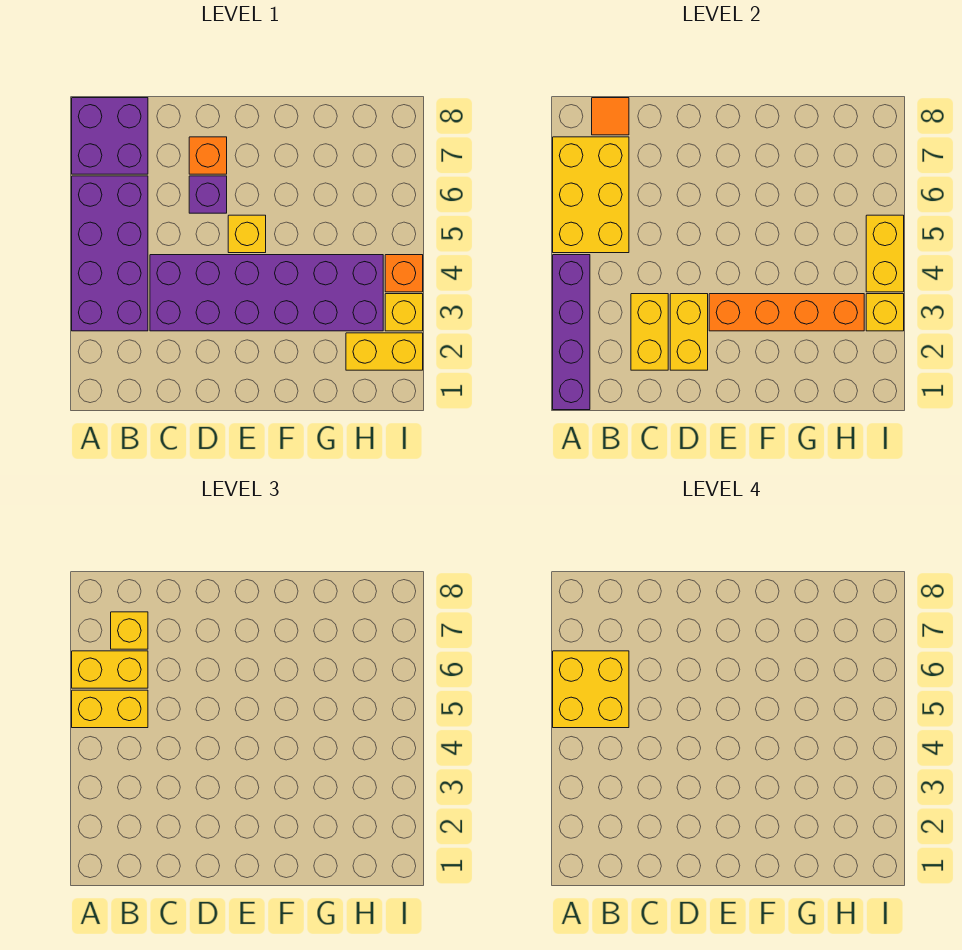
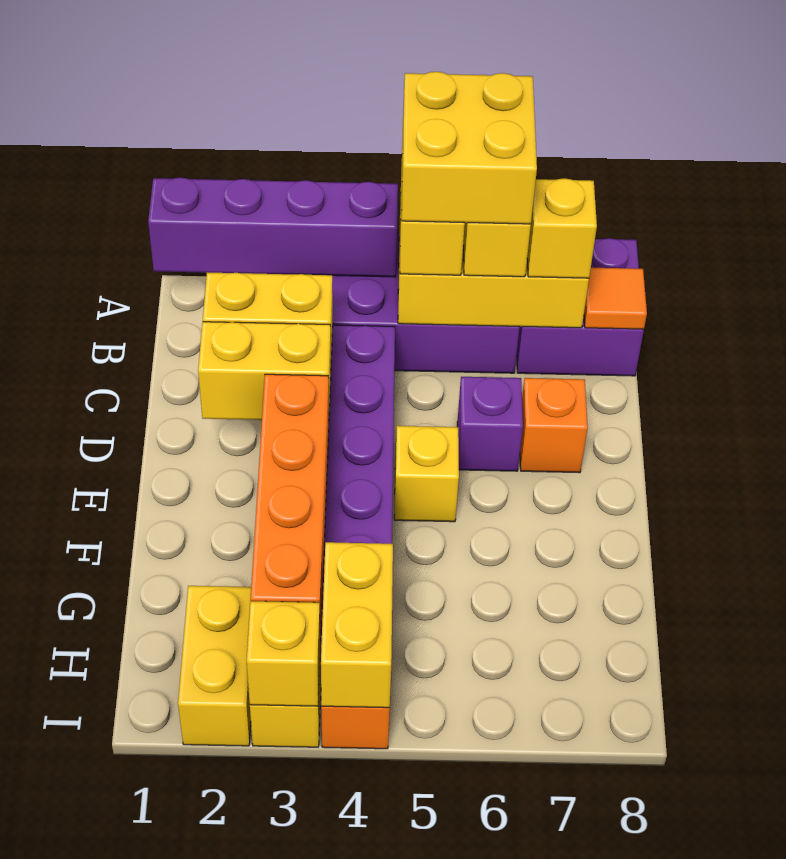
yellow brick I4:I5 level 2 -> yellow brick H4:I4 level 2

